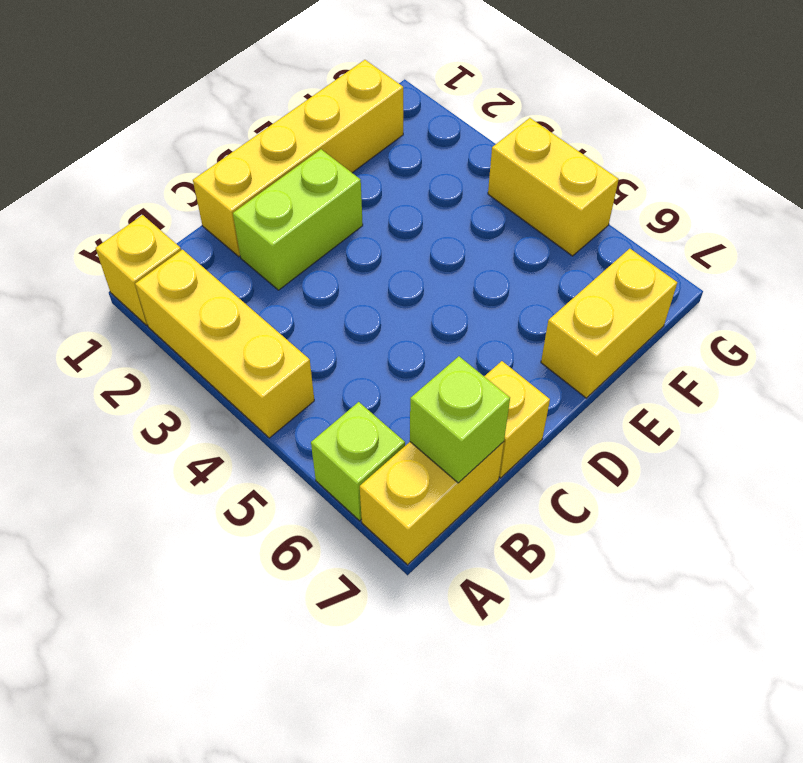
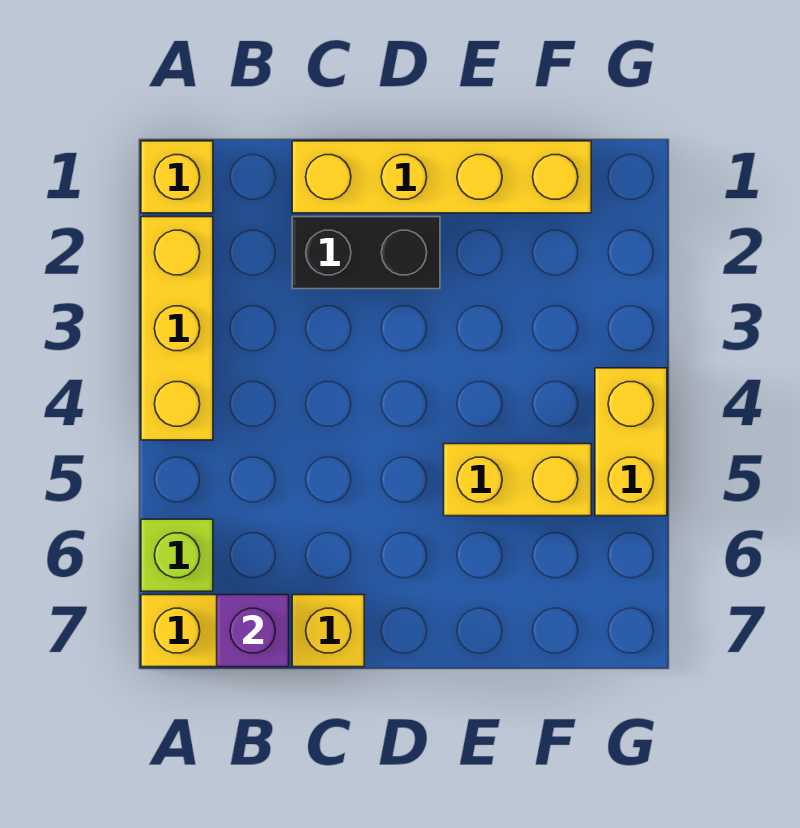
lime brick B7 level 2 -> purple brick B7 level 2
lime brick C2:D2 level 1 -> black brick C2:D2 level 1
yellow brick E7:F7 level 1 -> yellow brick E5:F5 level 1

